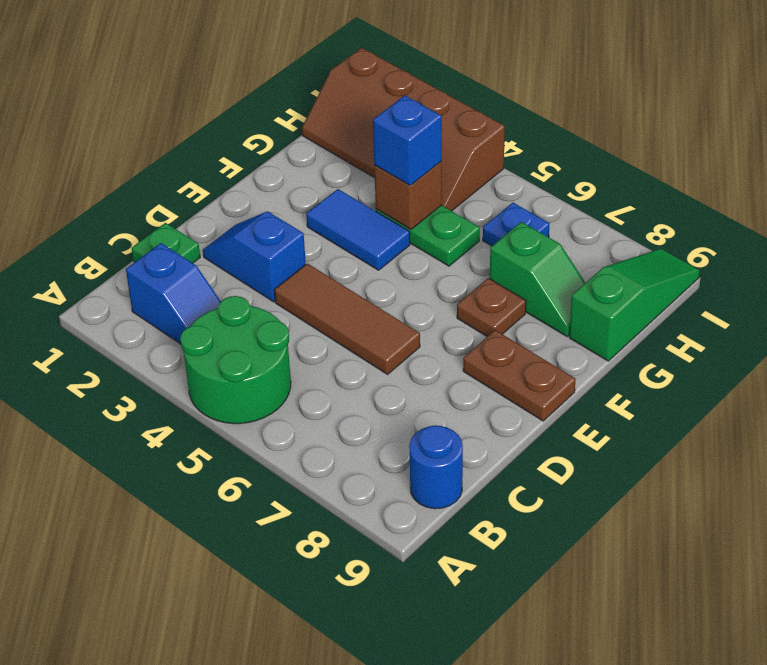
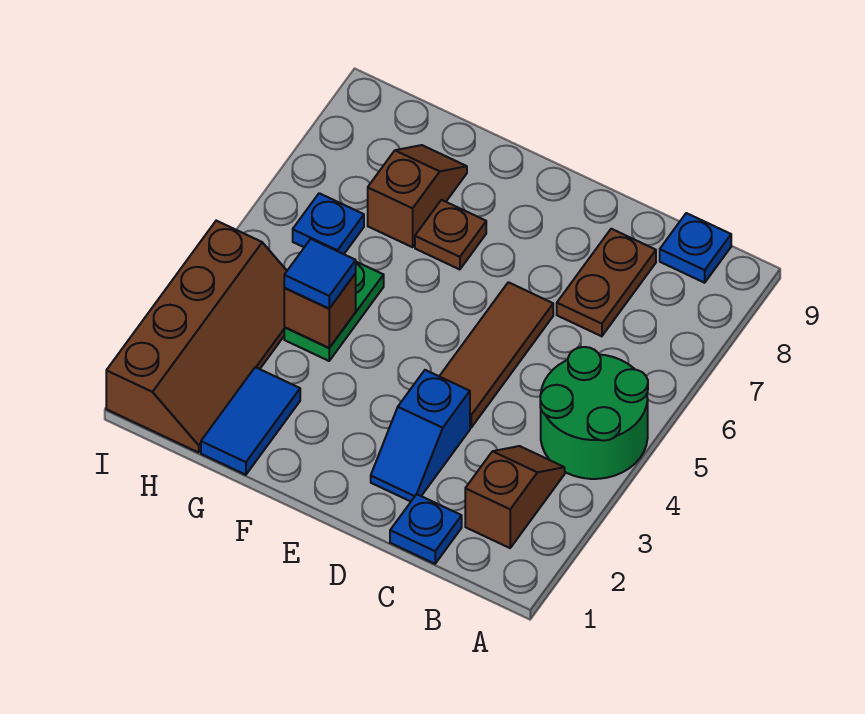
blue slope B2:B3 level 1 top 2 -> brown slope B2:B3 level 1 top 2
blue round brick B9 level 1 -> blue plate B9 level 1
green plate C1 level 1 -> blue plate C1 level 1
brown plate E8:E9 level 1 -> brown plate C7:C8 level 1
blue tile F3:F4 level 1 -> blue tile G1:G2 level 1
blue brick G4 level 3 -> blue tile G4 level 3
green slope G7:G8 level 1 top 7 -> brown slope G7:G8 level 1 top 7
green slope G9:I9 level 1 top G -> none

